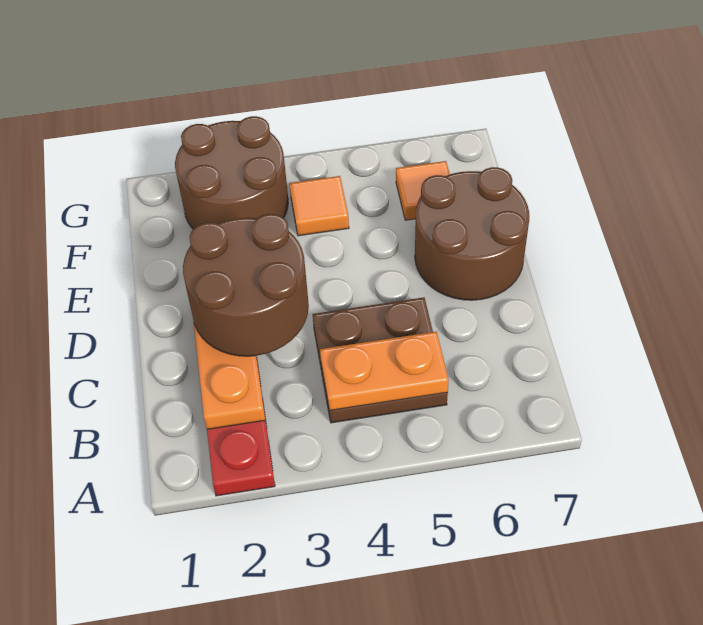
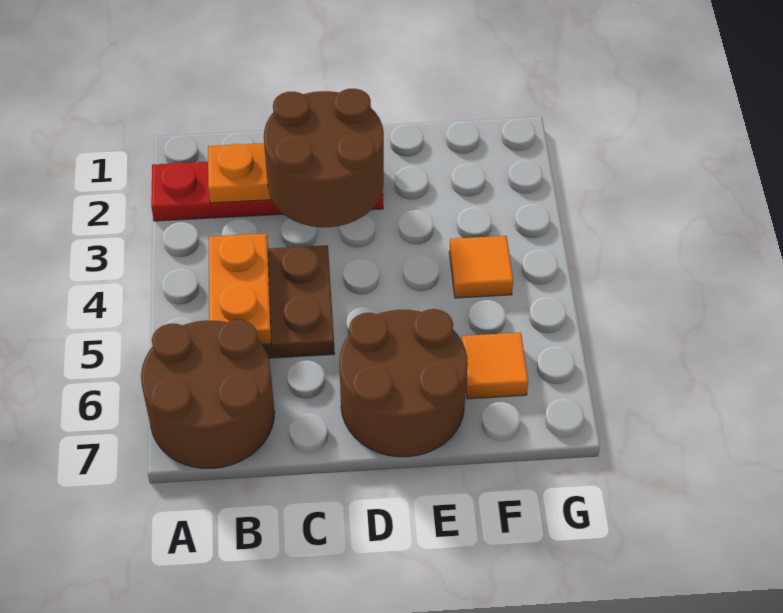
brown round brick F2:G3 level 1 -> brown round brick A6:B7 level 1

